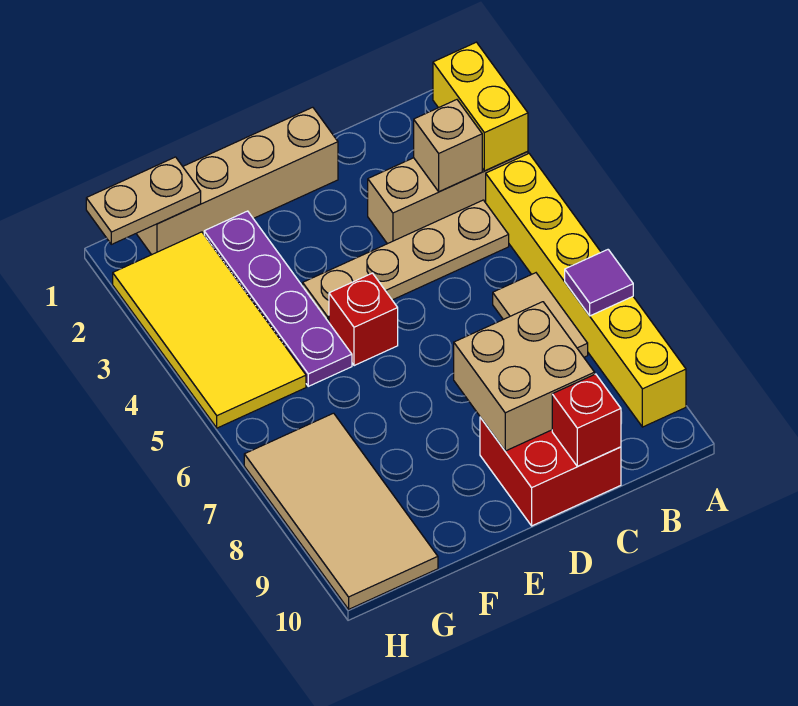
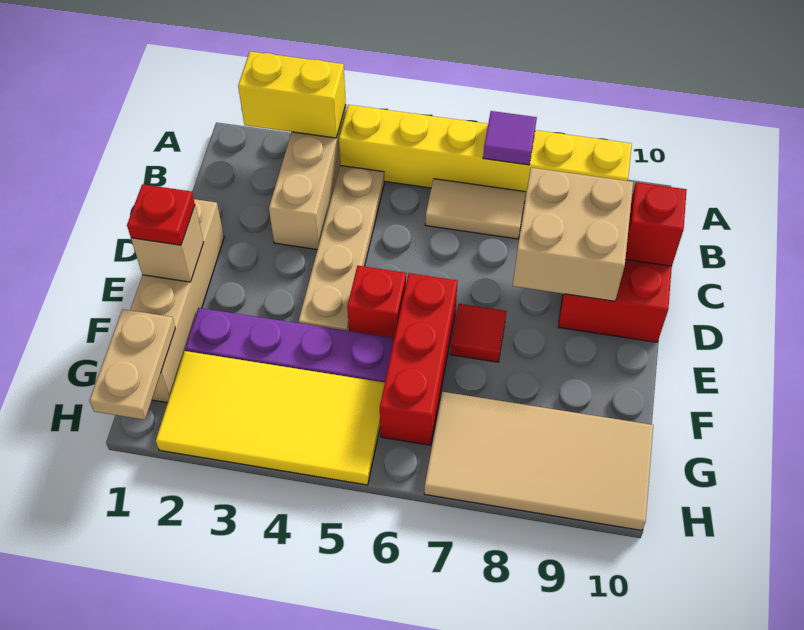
tan brick B3 level 2 -> tan brick E1 level 2
none -> red plate E1 level 3
none -> red brick E6:G6 level 1
none -> red tile E7 level 1

